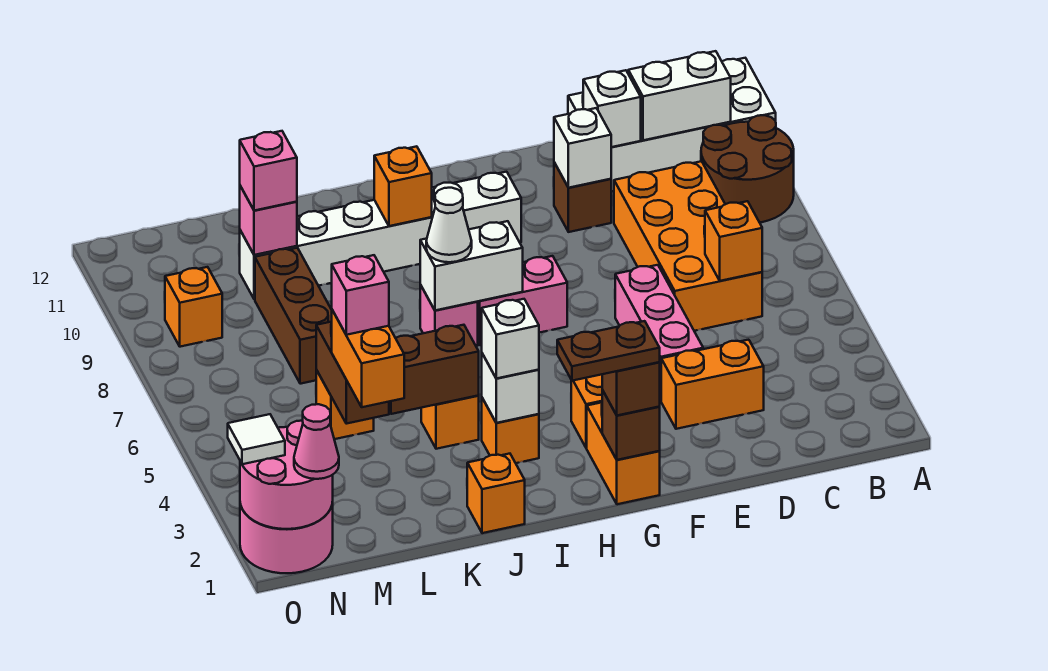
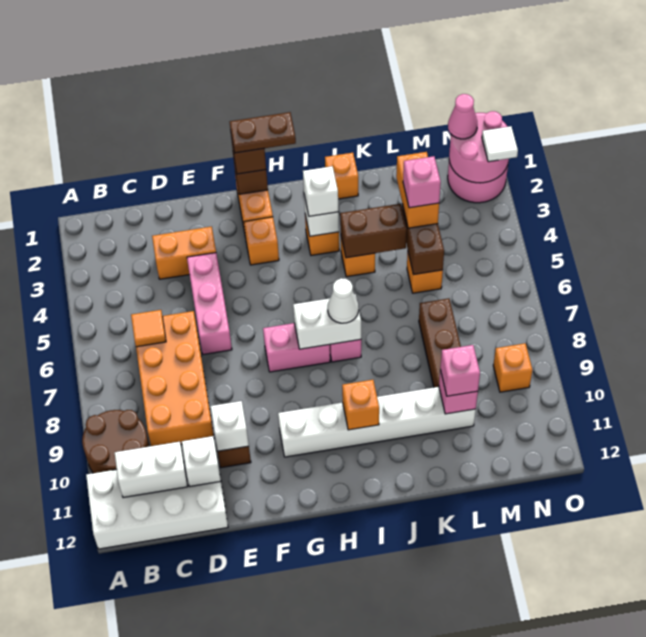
orange brick C6 level 2 -> orange tile C6 level 2

